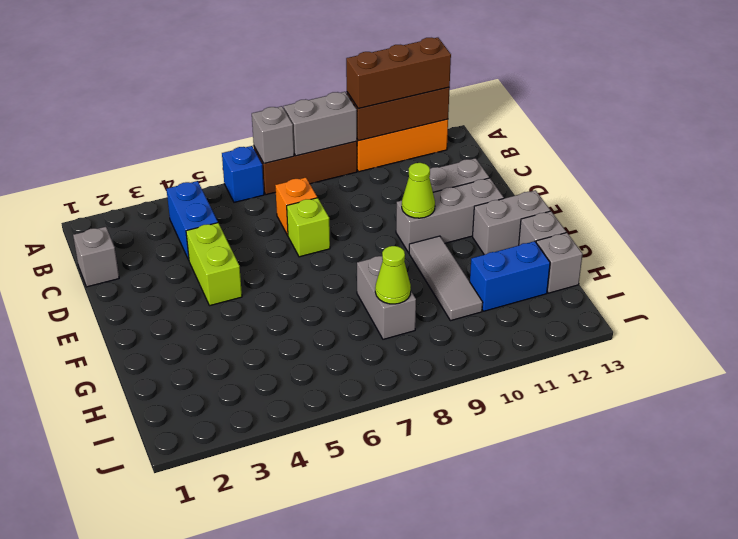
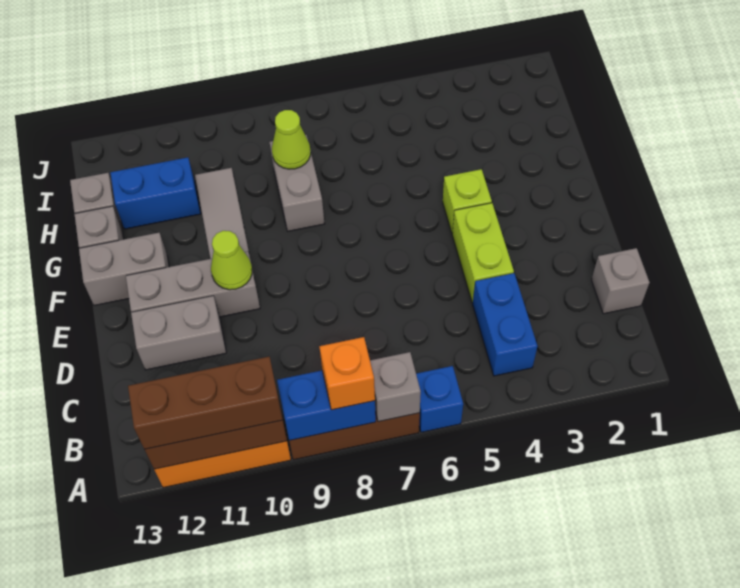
grey brick A8:A9 level 2 -> blue brick A8:A9 level 2
orange brick C7 level 1 -> orange brick A8 level 3
lime brick D7 level 1 -> lime brick F4 level 1

